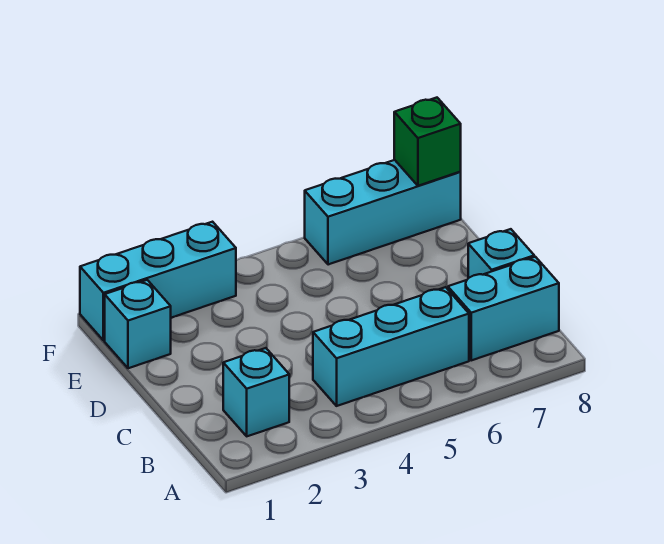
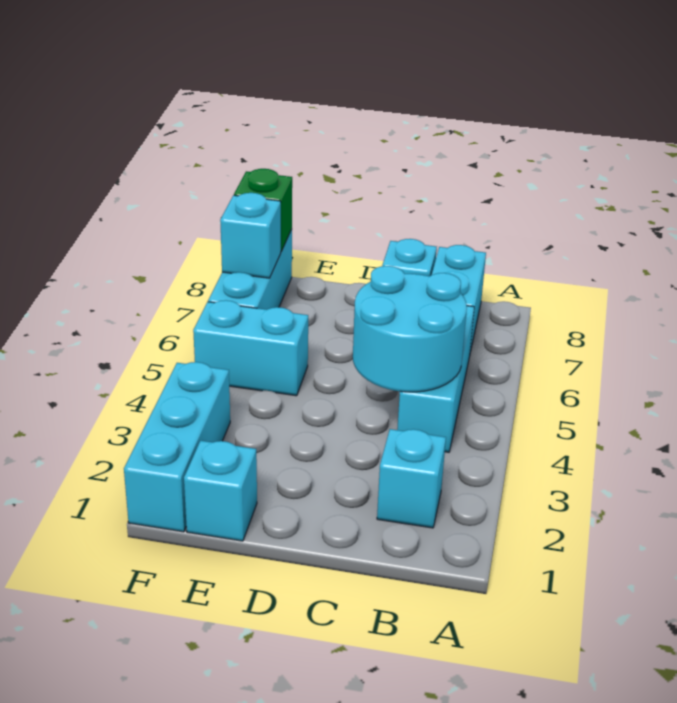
none -> cyan round brick B4:C5 level 2
none -> cyan brick E5:F5 level 1
none -> cyan brick F7 level 2

